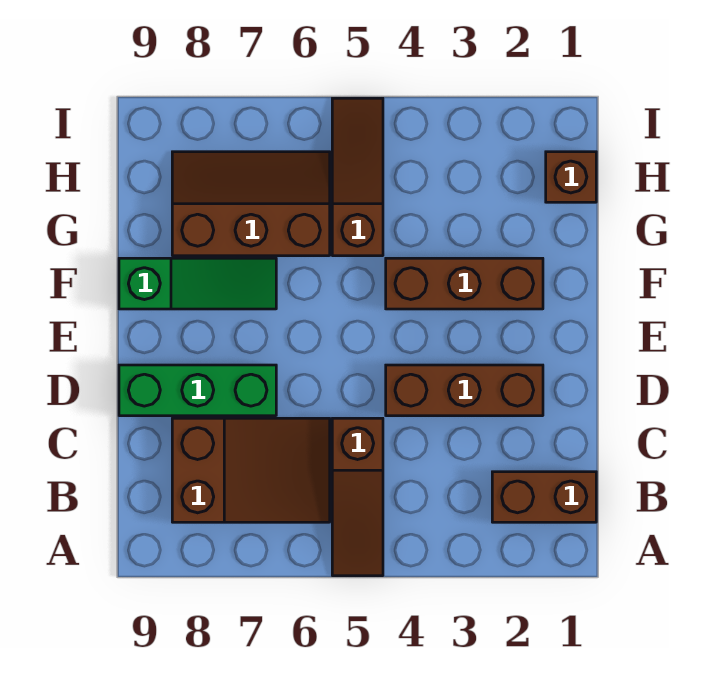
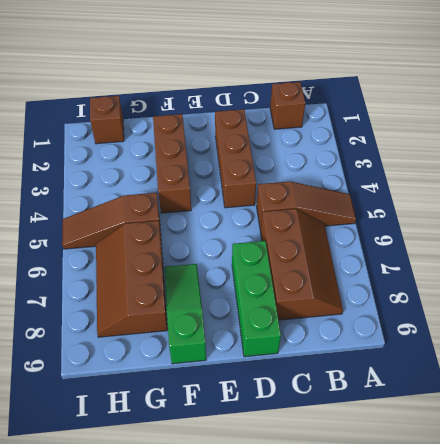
brown brick B1:B2 level 1 -> brown brick B1 level 1
brown slope B6:C8 level 1 top 8 -> brown slope B6:C8 level 1 top C

